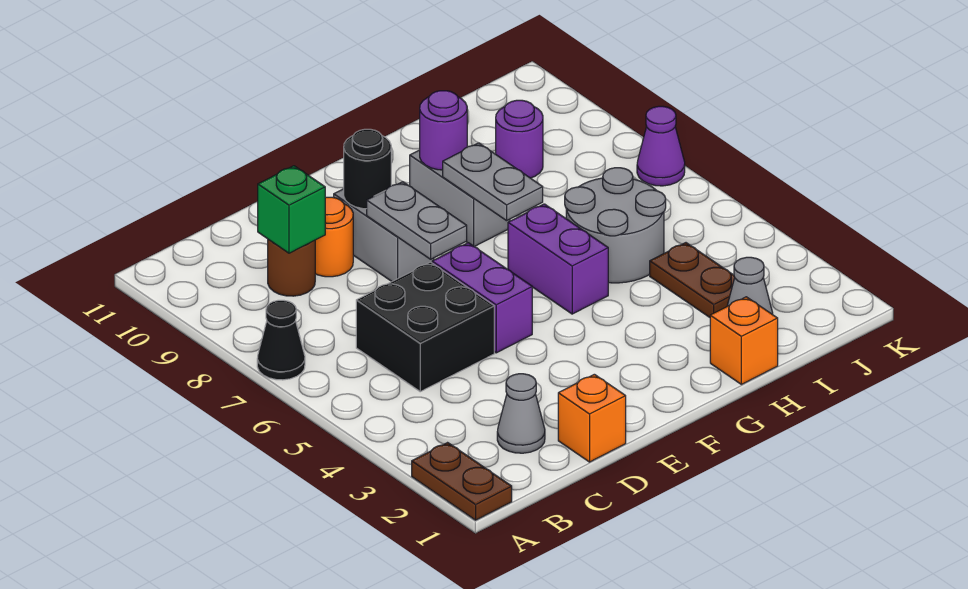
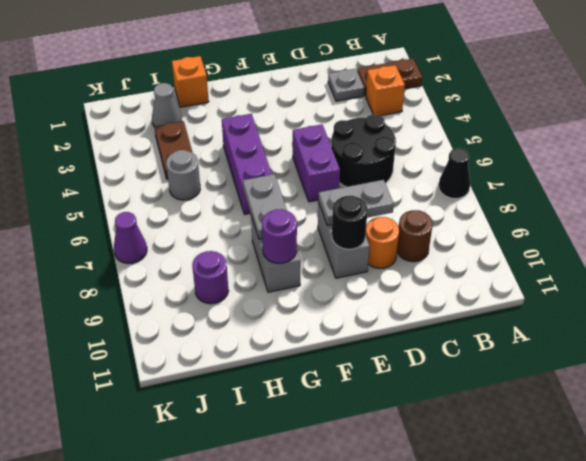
brown plate A1:A2 level 1 -> brown plate A2:B2 level 1
grey cone C2 level 1 -> grey plate C2 level 1
black brick C5:D6 level 1 -> black round brick C5:D6 level 1
green brick C9 level 2 -> none
orange brick D1 level 1 -> orange brick B3 level 1
grey plate E7:E8 level 2 -> grey plate D8:E8 level 2
purple brick G5:G6 level 1 -> purple brick G4:G6 level 1
grey round brick H5:I6 level 1 -> grey round brick I5 level 1

